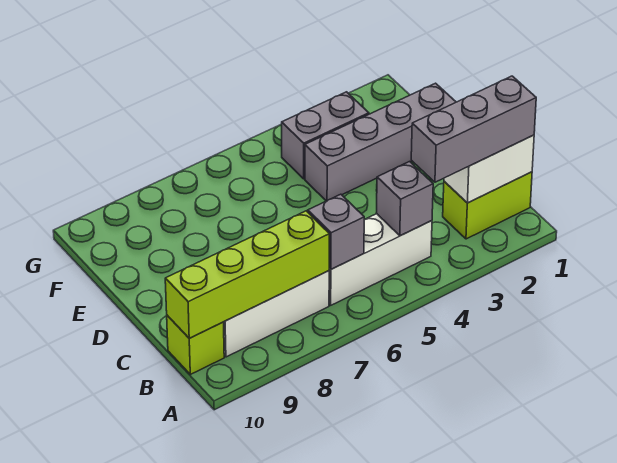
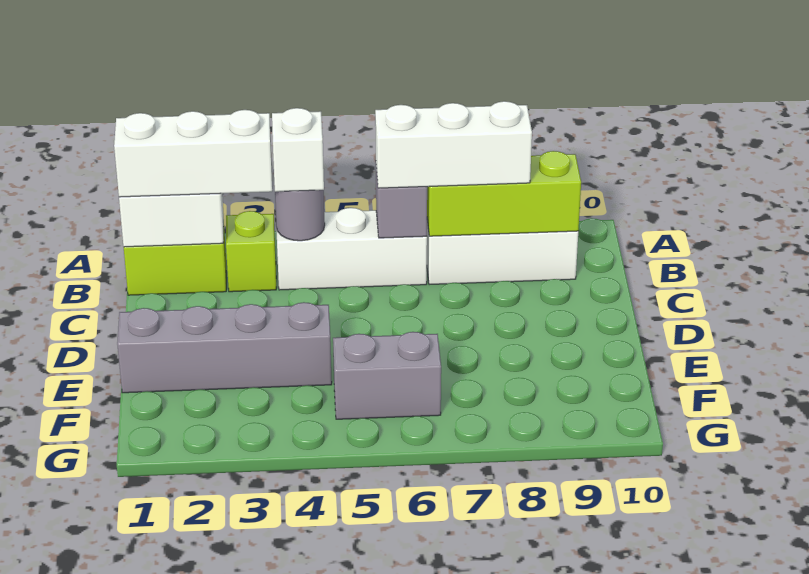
grey brick B1:B3 level 3 -> white brick B1:B3 level 3
grey brick B4 level 2 -> grey round brick B4 level 2
none -> white brick B4 level 3
none -> white brick B6:B8 level 3
lime brick B7:B10 level 2 -> lime brick B7:B9 level 2
lime brick B10 level 1 -> lime brick B3 level 1
grey brick F3:F4 level 1 -> grey brick F5:F6 level 1

